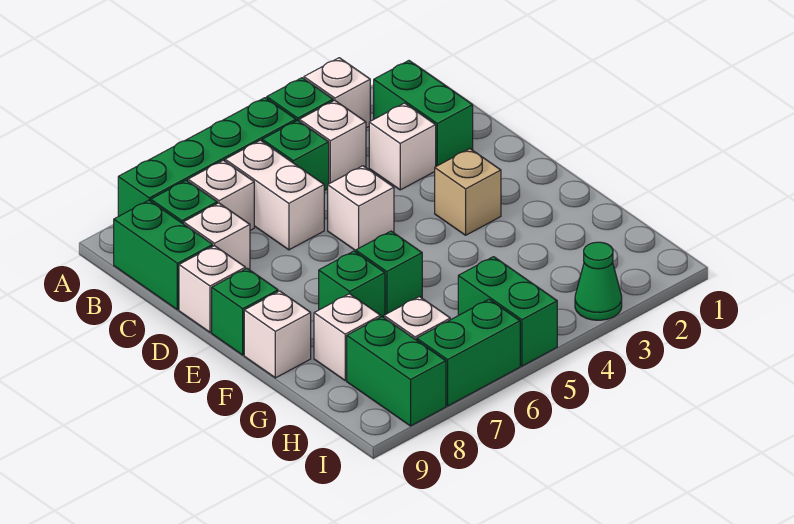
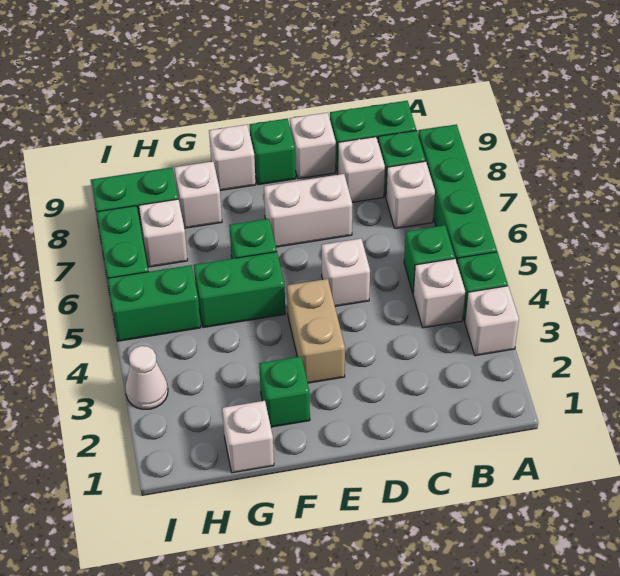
green brick B2:C2 level 1 -> green brick F5:G5 level 1
white brick B6:C6 level 1 -> white brick D7:E7 level 1
white brick C3 level 1 -> white brick G1 level 1
tan brick E3 level 1 -> tan brick E3:E4 level 1
green brick F7 level 1 -> green brick F2 level 1
green cone I3 level 1 -> white cone I3 level 1

